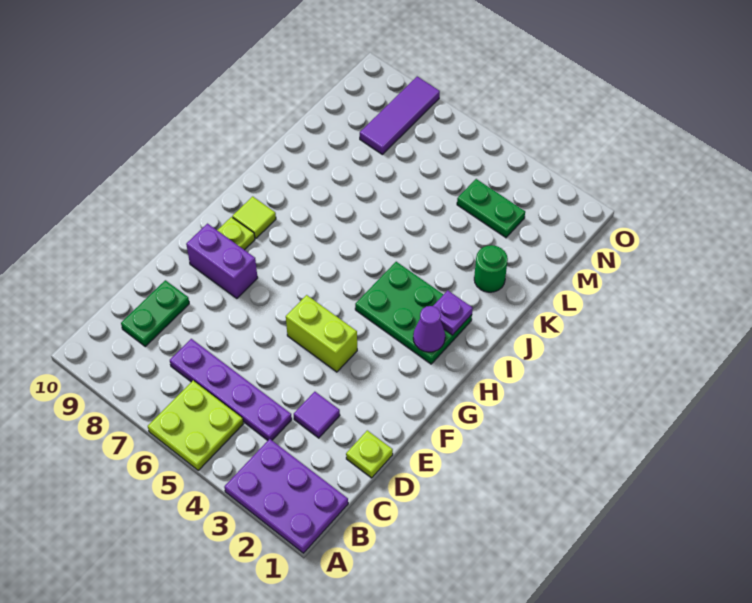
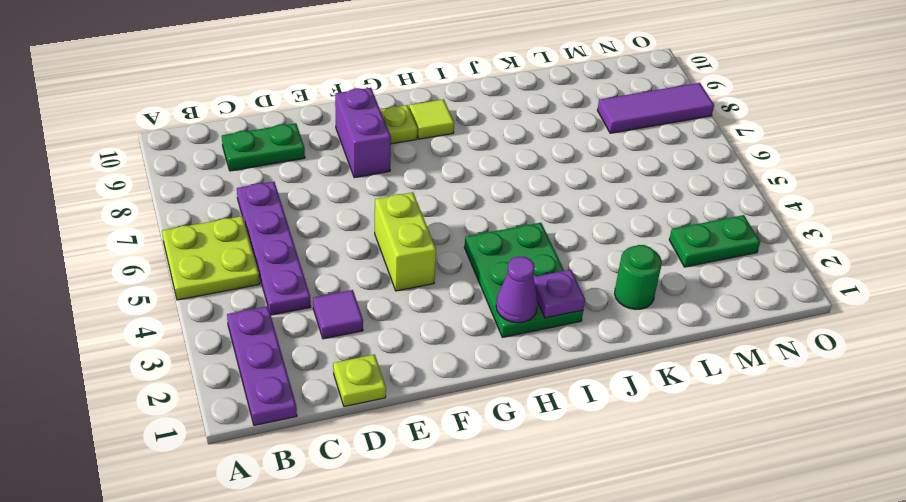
purple plate A1:B3 level 1 -> purple plate B1:B3 level 1
green plate M3:M4 level 1 -> green plate M3:N3 level 1

